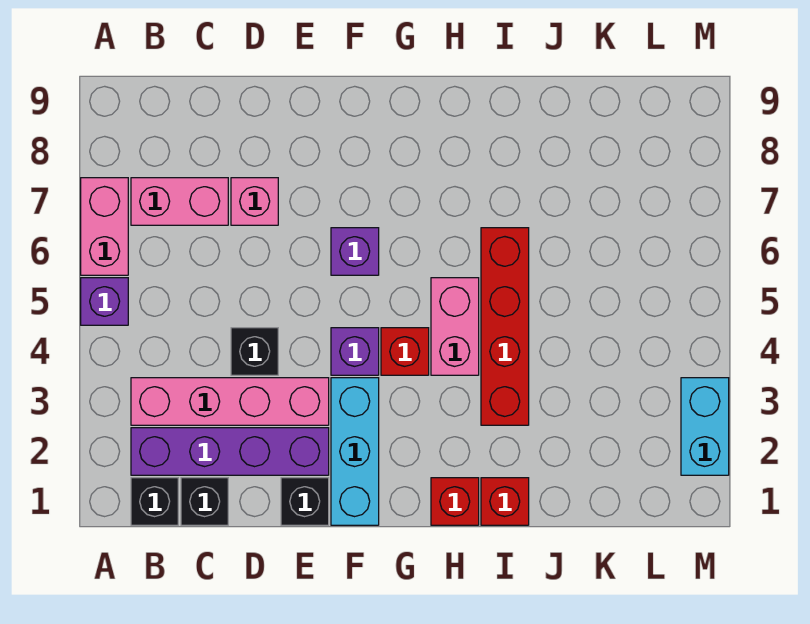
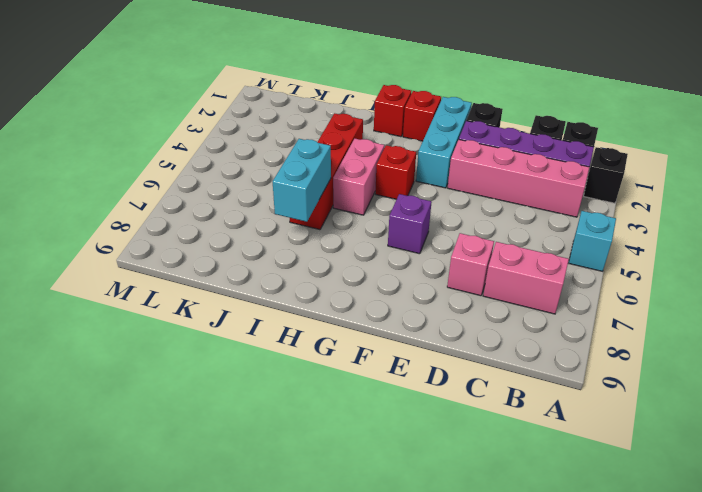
purple brick A5 level 1 -> cyan brick A5 level 1
pink brick A6:A7 level 1 -> none
black brick D4 level 1 -> black brick A2 level 1
purple brick F4 level 1 -> none
red brick I1 level 1 -> red brick G1 level 1
cyan brick M2:M3 level 1 -> cyan brick I6:I7 level 2

